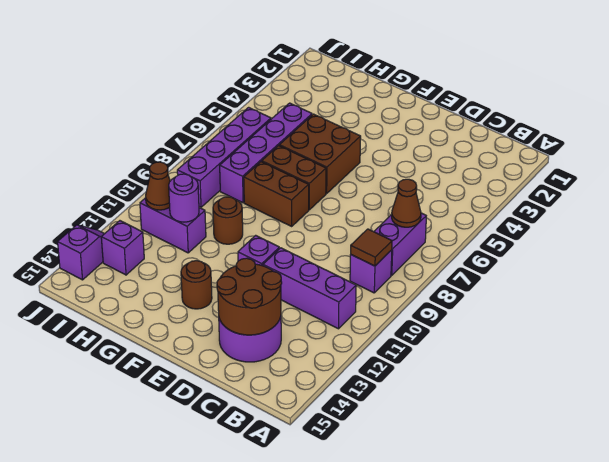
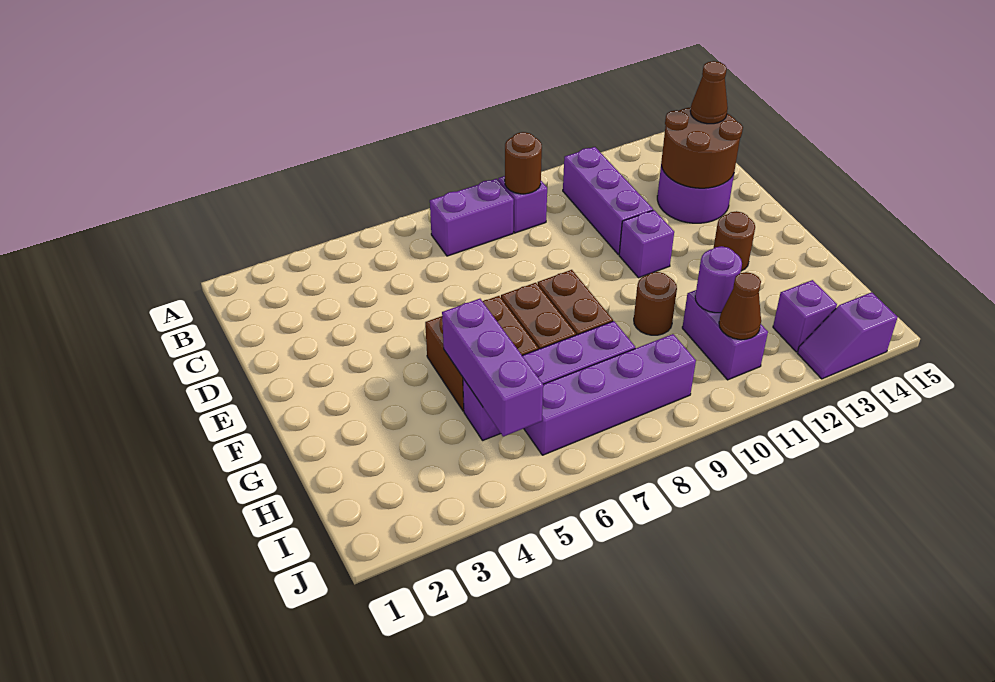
brown cone B7 level 2 -> brown cone C14 level 3
brown tile B9 level 2 -> brown round brick B9 level 2
none -> purple brick G5:I5 level 2

